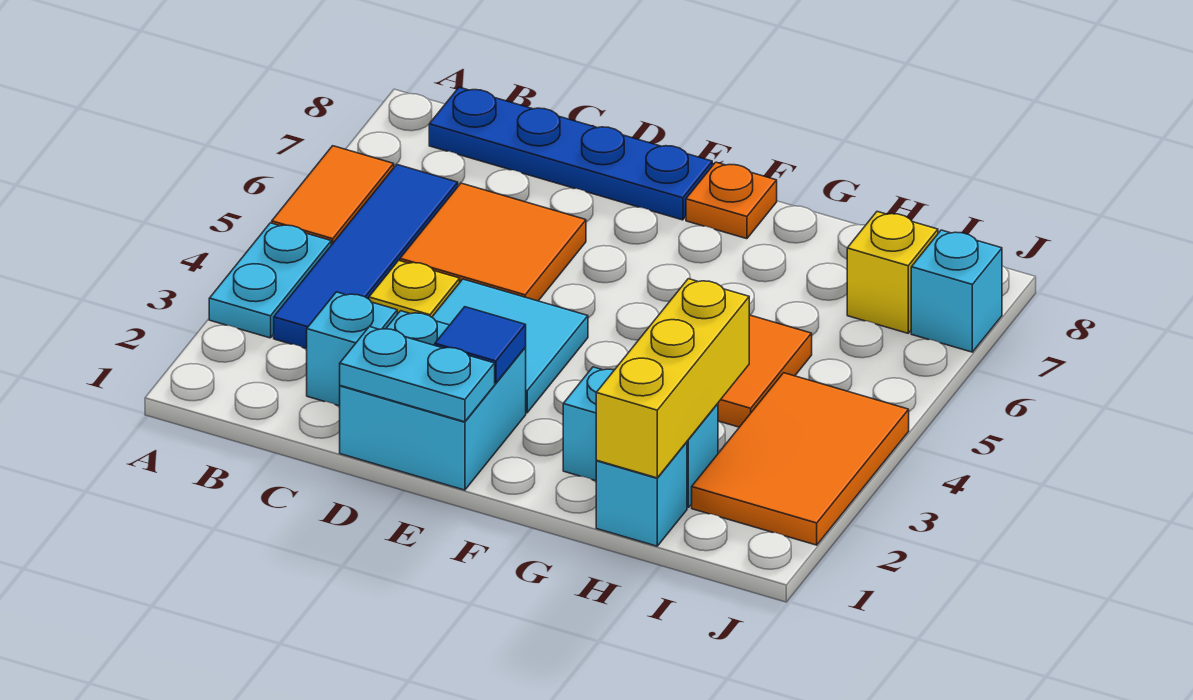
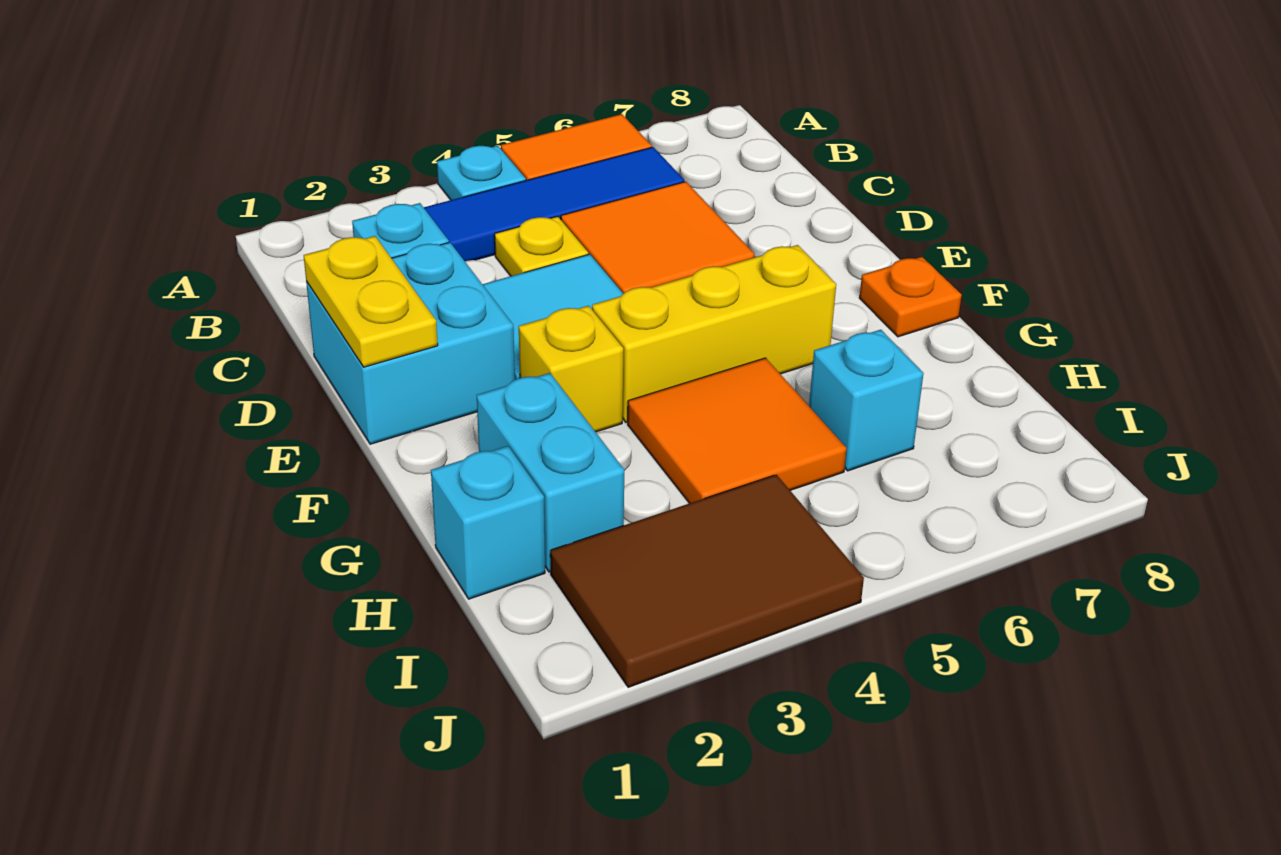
cyan plate A3:A4 level 1 -> cyan plate A4 level 1
blue plate B8:E8 level 1 -> none
cyan plate D1:E1 level 2 -> yellow plate D1:E1 level 2
blue tile E2 level 2 -> none
yellow brick H1:H3 level 2 -> yellow brick F4:F6 level 1
orange tile I2:J4 level 1 -> brown tile I2:J4 level 1
yellow brick I7 level 1 -> yellow brick F3 level 1
cyan brick J7 level 1 -> cyan brick H6 level 1

